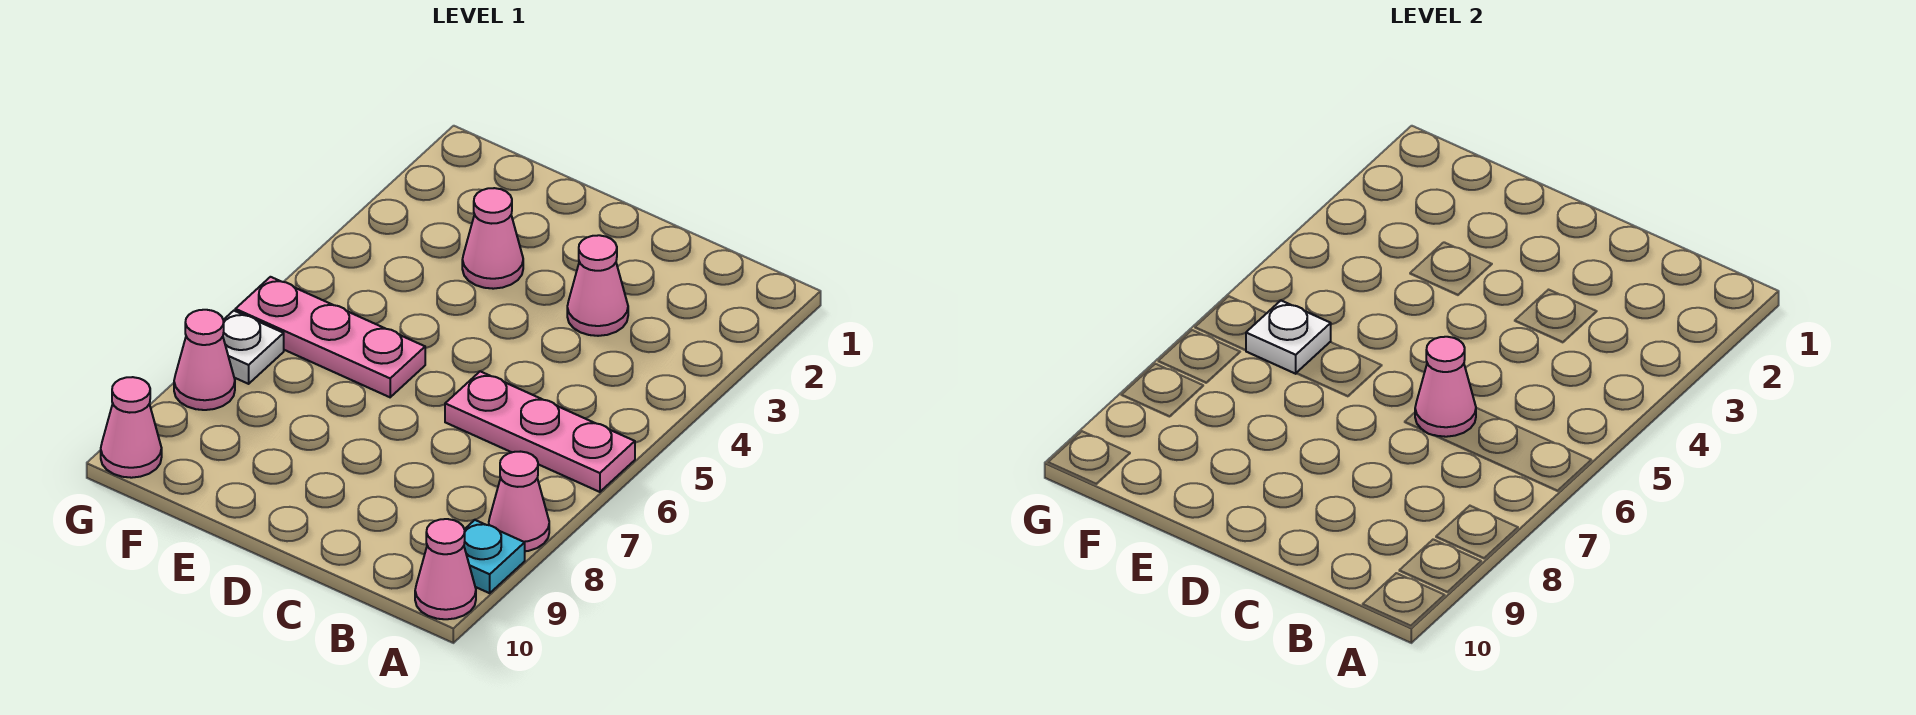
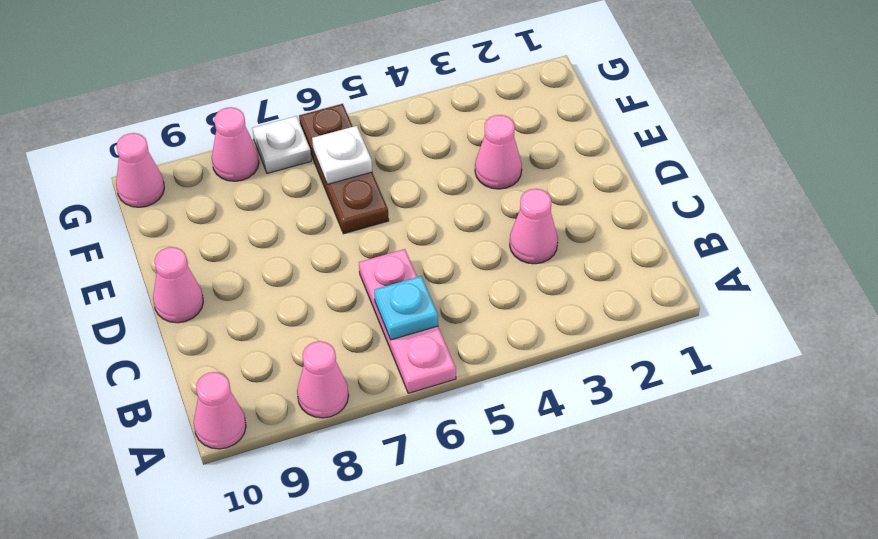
cyan plate A9 level 1 -> cyan plate B6 level 2
pink cone C6 level 2 -> pink cone D10 level 1
pink plate E6:G6 level 1 -> brown plate E6:G6 level 1

